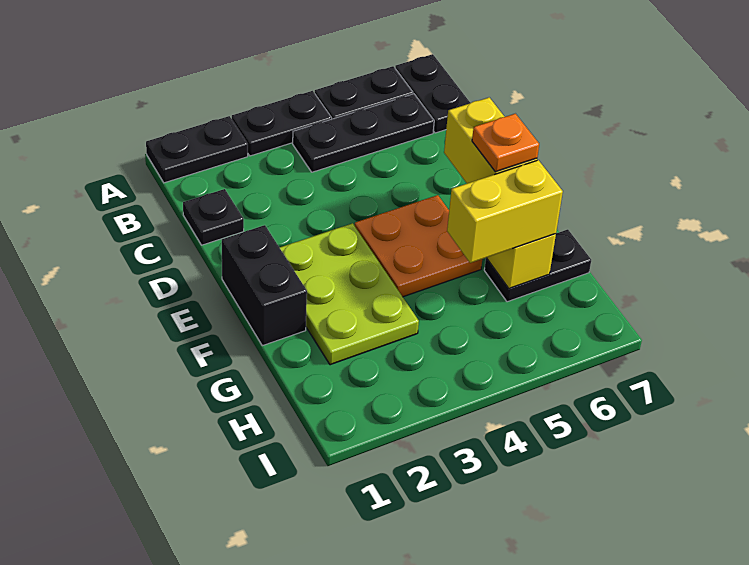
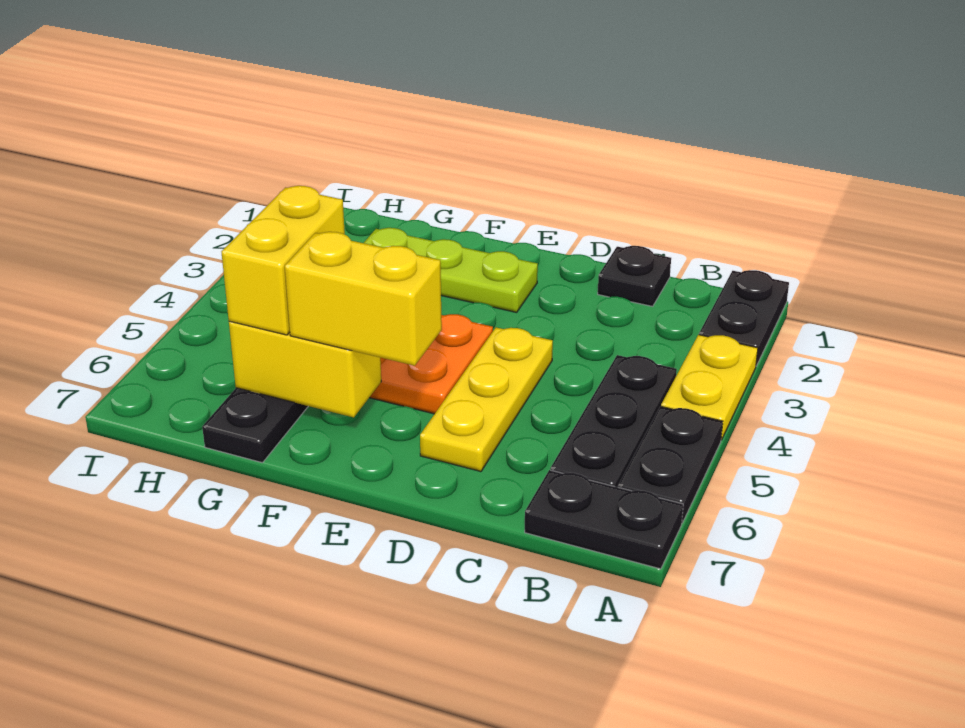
black plate A3:A4 level 1 -> yellow plate A3:A4 level 1
none -> yellow plate D4:D6 level 1
black brick E1:F1 level 1 -> none
lime plate E2:G3 level 1 -> lime plate E2:G2 level 1
orange plate F6 level 4 -> none

